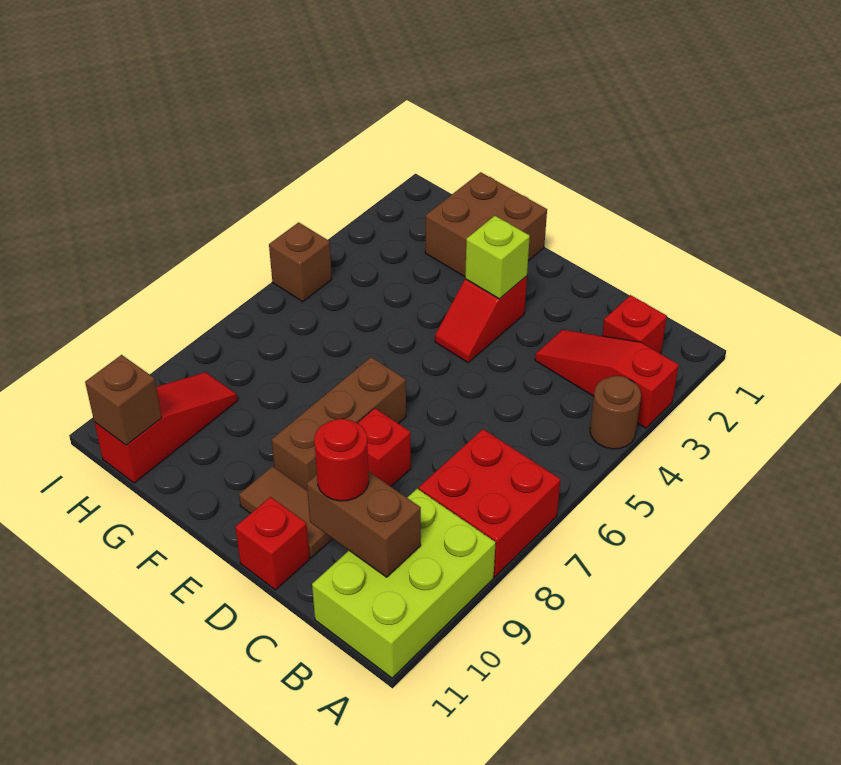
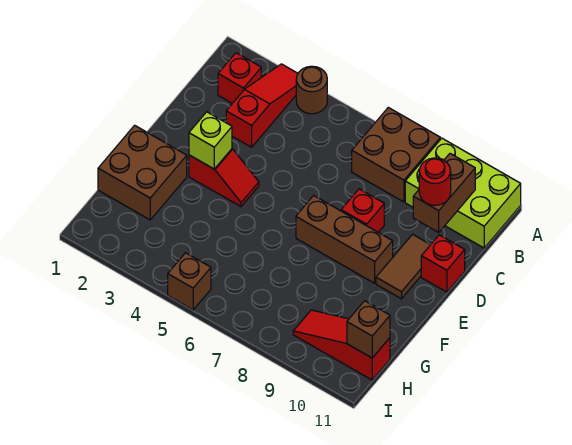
red slope A3:C3 level 1 top A -> red slope A3:C3 level 1 top C
red brick A7:B8 level 1 -> brown brick A7:B8 level 1

